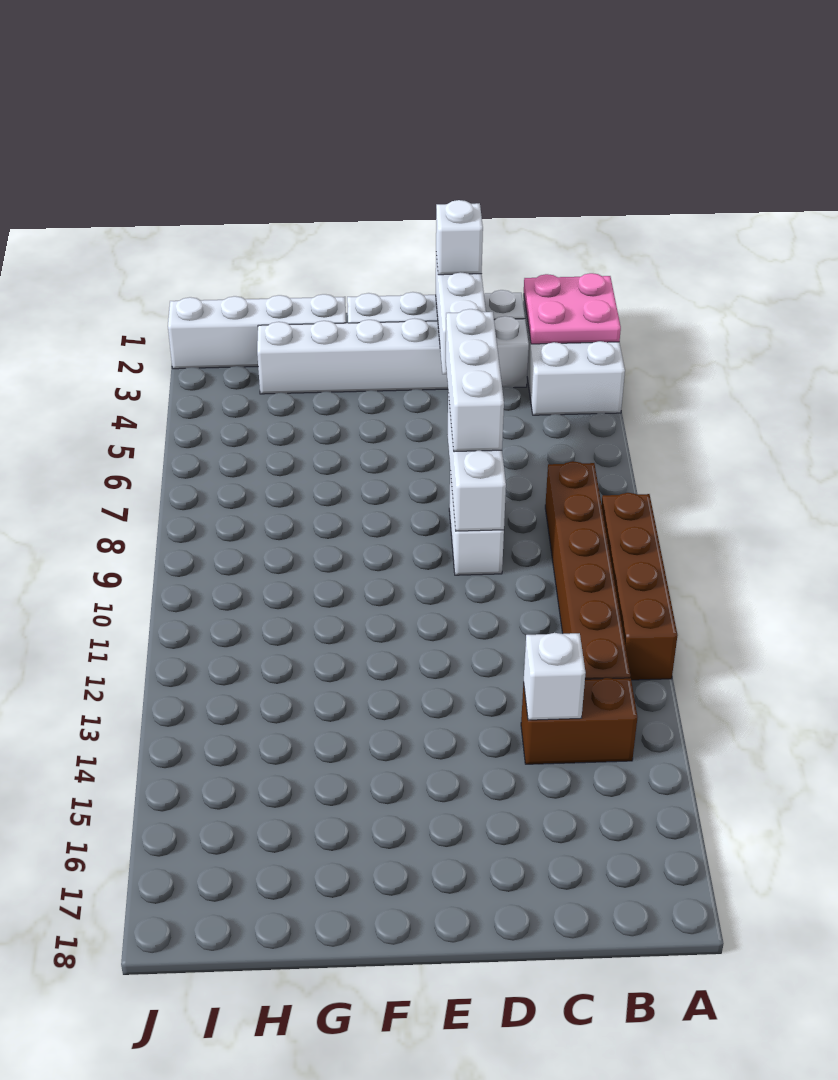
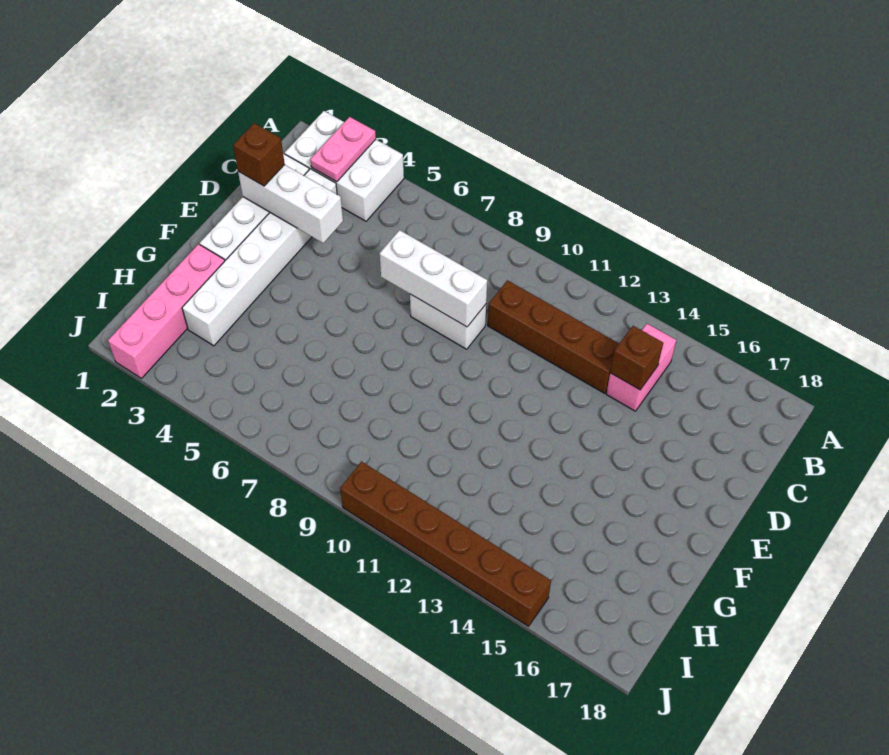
pink plate A2:B3 level 2 -> pink plate A3:B3 level 2
brown brick A9:A12 level 1 -> brown brick C10:C13 level 1
brown brick B8:B13 level 1 -> brown brick J10:J15 level 1
brown brick B14:C14 level 1 -> pink brick B14:C14 level 1
white brick C14 level 2 -> brown brick C14 level 2
white brick D2 level 3 -> brown brick D2 level 3
white brick D6:D8 level 3 -> none
white brick G2:J2 level 1 -> pink brick G2:J2 level 1

